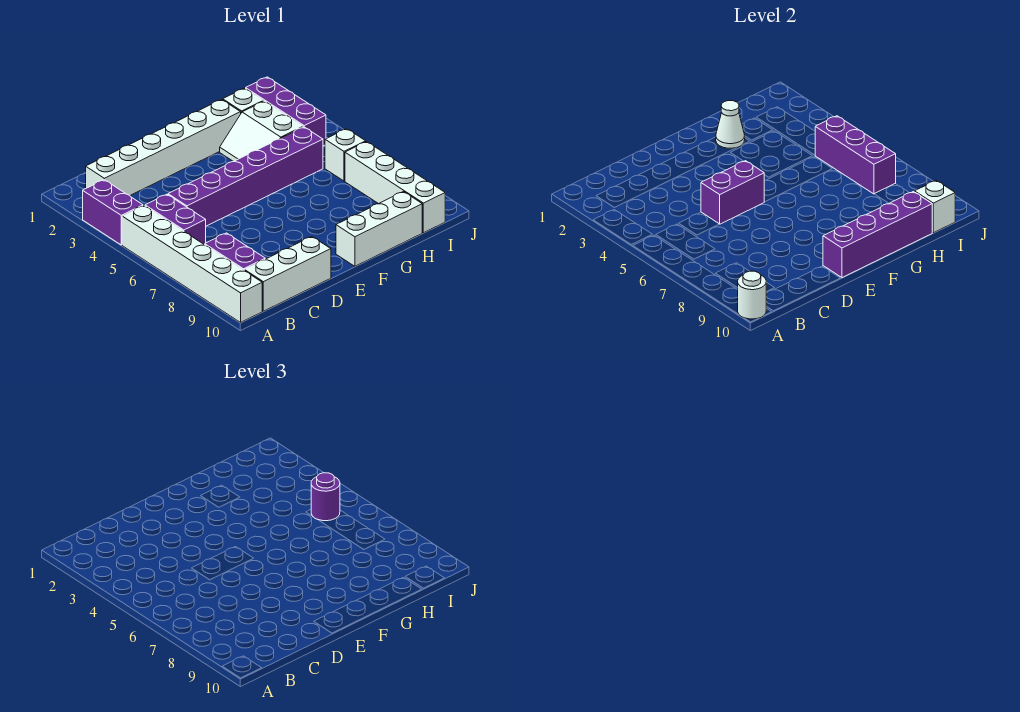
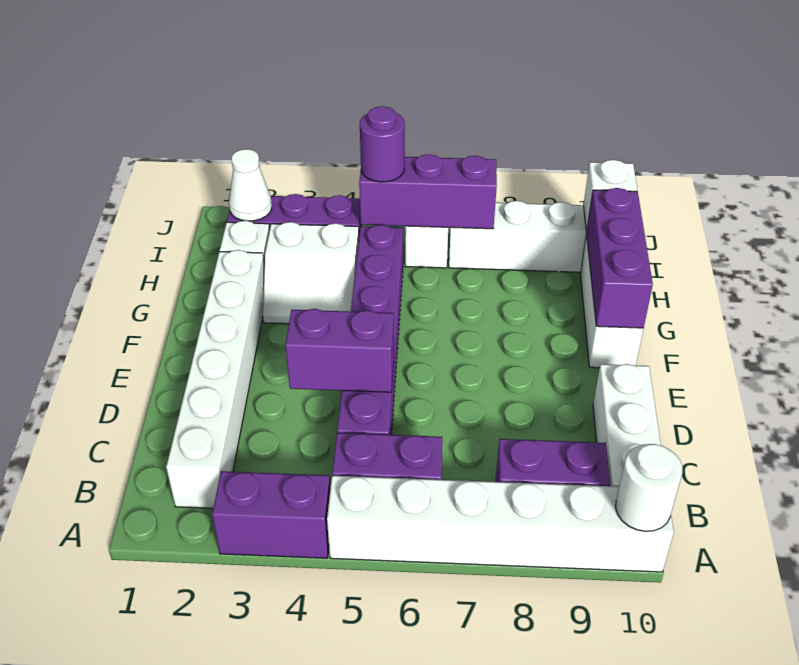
purple brick D5:E5 level 2 -> purple brick D4:D5 level 2
purple brick E10:H10 level 2 -> purple brick F10:H10 level 2
white cone G2 level 2 -> white cone I2 level 2

